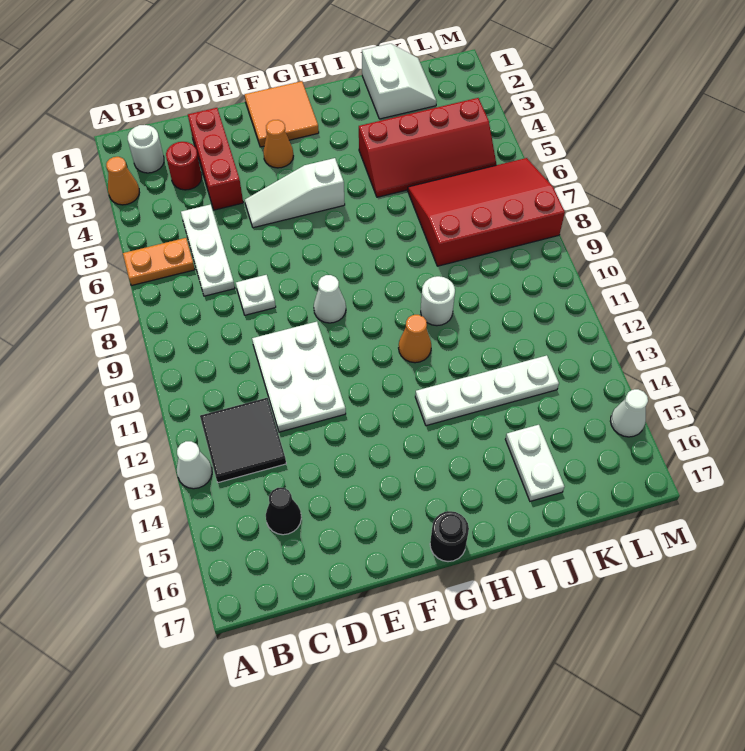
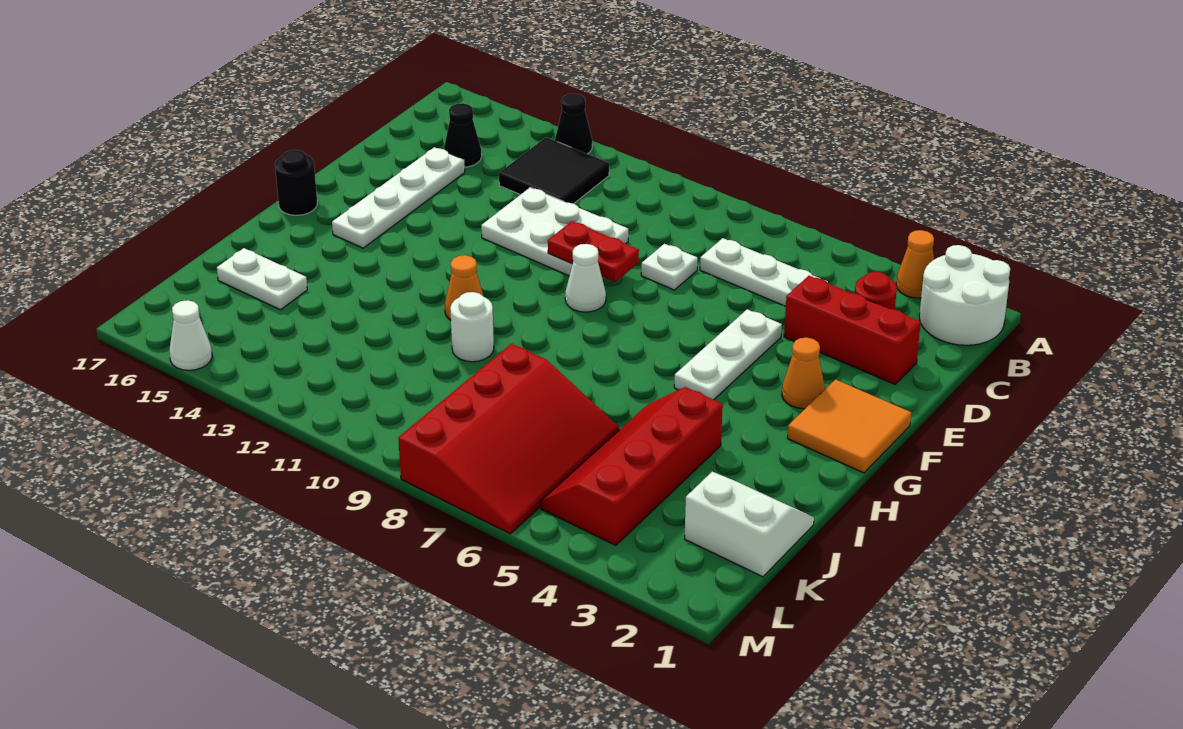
orange plate A6:B6 level 1 -> none
white cone A13 level 1 -> black cone A13 level 1
white round brick B2 level 1 -> white round brick A1:B2 level 1
white slope E5:G5 level 1 top G -> white plate E5:G5 level 1
none -> red plate E9:E10 level 2
white plate H13:K13 level 1 -> white plate D15:G15 level 1
white slope J1:K2 level 1 top J -> white slope J1:K2 level 1 top K

